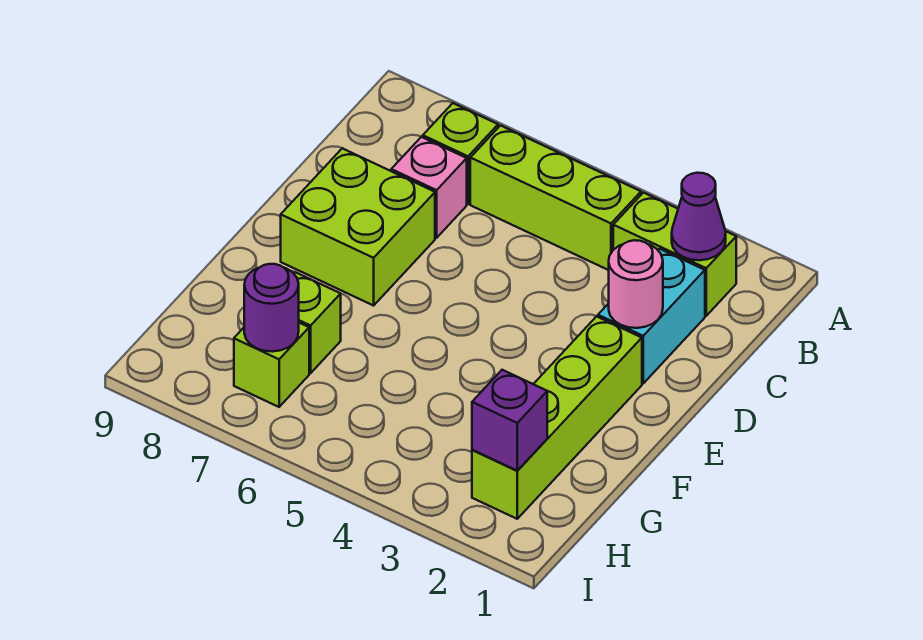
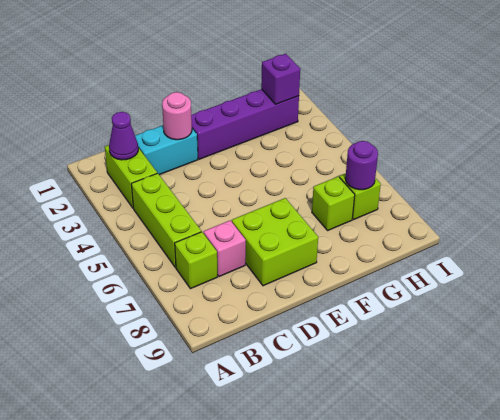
lime brick E2:H2 level 1 -> purple brick E2:H2 level 1

